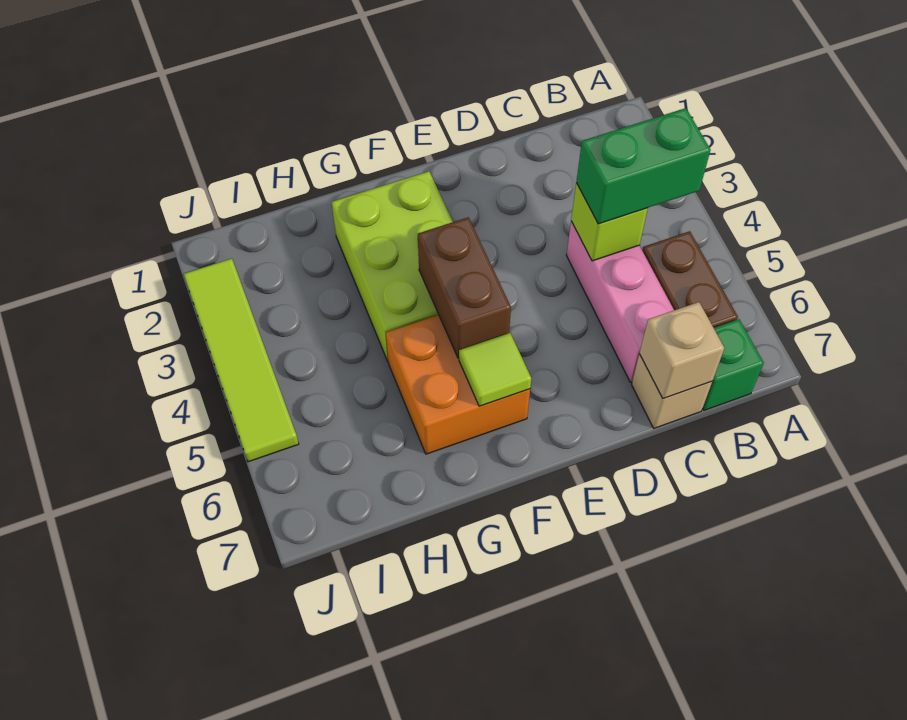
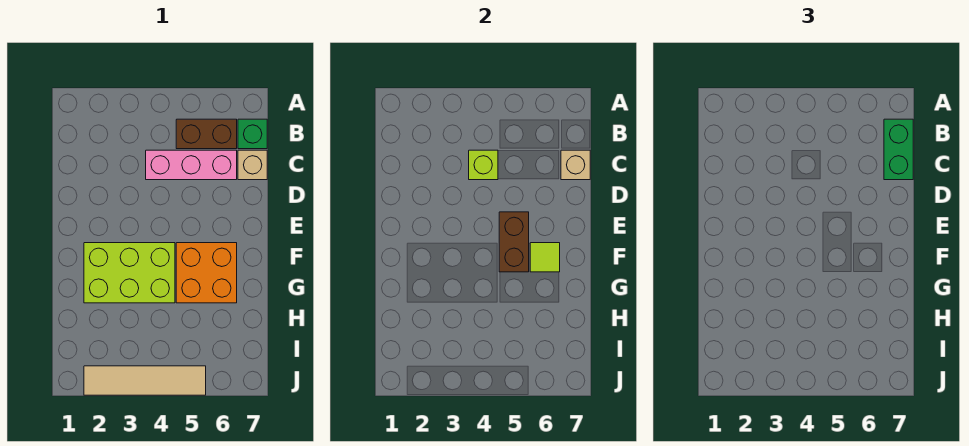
green brick B4:C4 level 3 -> green brick B7:C7 level 3
brown brick F4:F5 level 2 -> brown brick E5:F5 level 2
lime tile J2:J5 level 1 -> tan tile J2:J5 level 1

